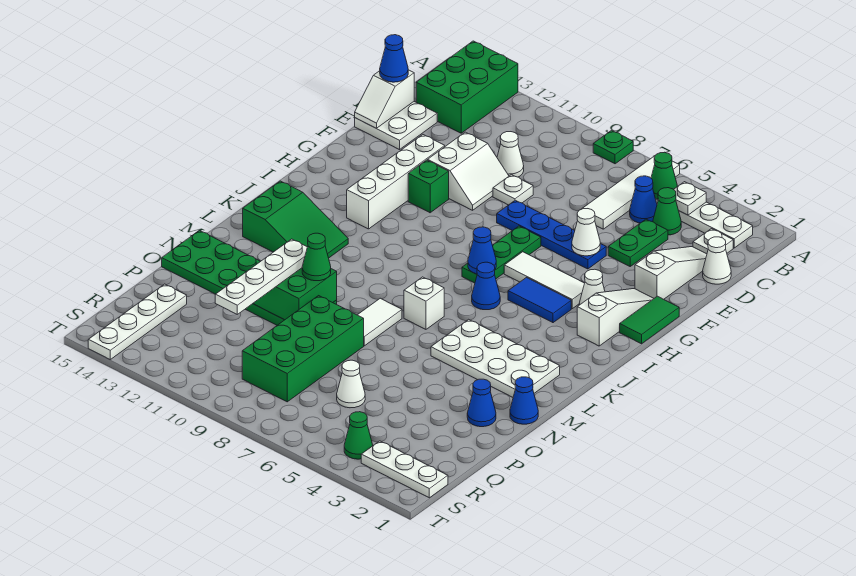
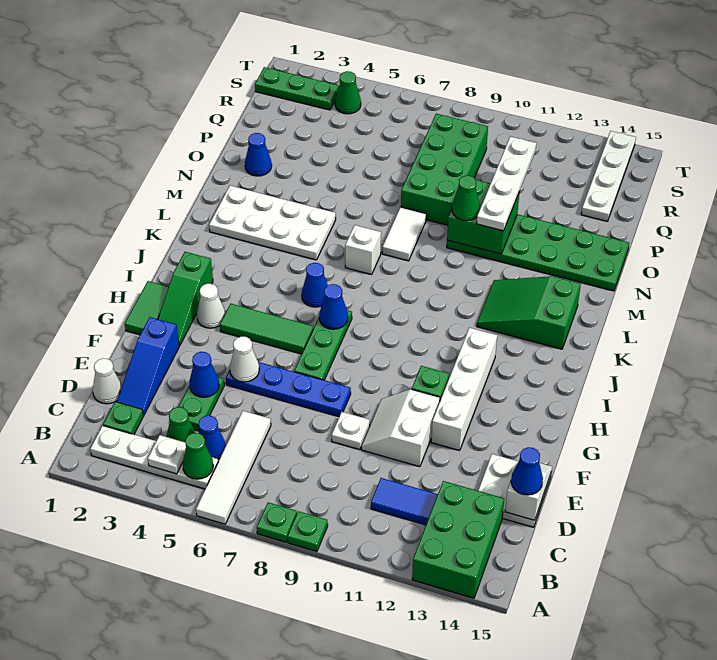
none -> green plate A9 level 1
white plate C2 level 1 -> green plate C2 level 1
white slope D2:F2 level 1 top F -> blue slope D2:F2 level 1 top F
white cone D10 level 1 -> none
white slope G2:I2 level 1 top I -> green slope G2:I2 level 1 top I
white tile H4:H6 level 1 -> green tile H4:H6 level 1
blue tile I4:I5 level 1 -> blue tile C11:C12 level 1
blue cone N1 level 1 -> blue cone E4 level 2
white cone Q6 level 1 -> none
white plate S1:S3 level 1 -> green plate S1:S3 level 1

